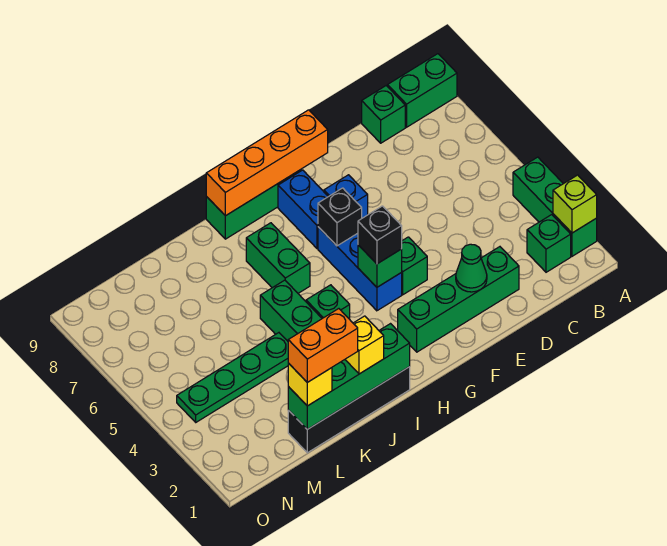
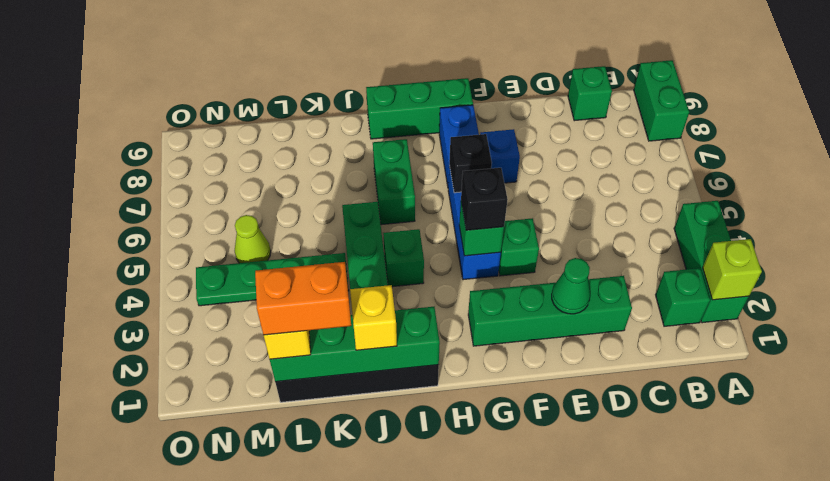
green brick A9:B9 level 1 -> green brick A8:A9 level 1
orange brick F9:I9 level 2 -> none
none -> lime cone M5 level 1

